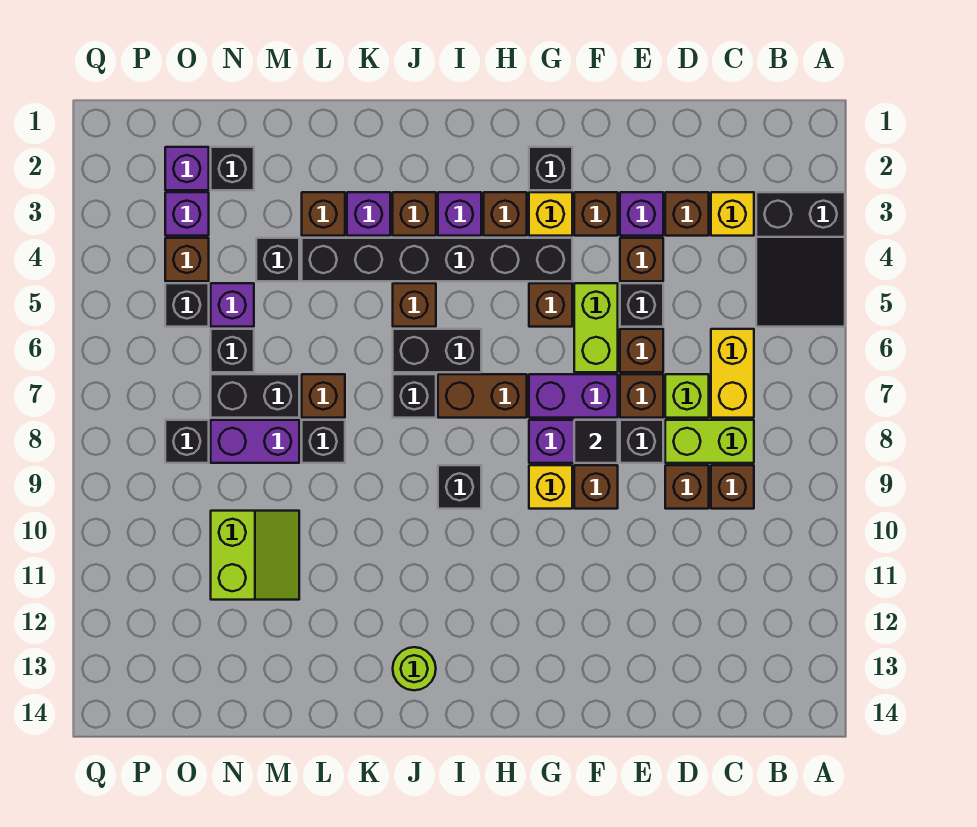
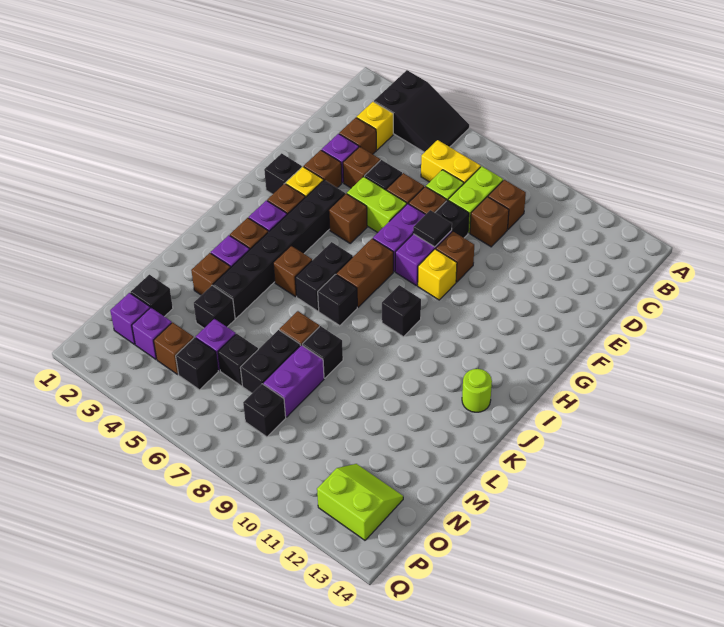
lime slope M10:N11 level 1 top N -> lime slope O12:P13 level 1 top P

